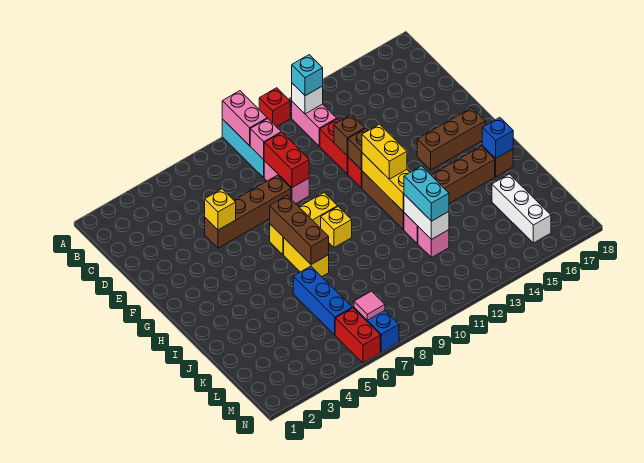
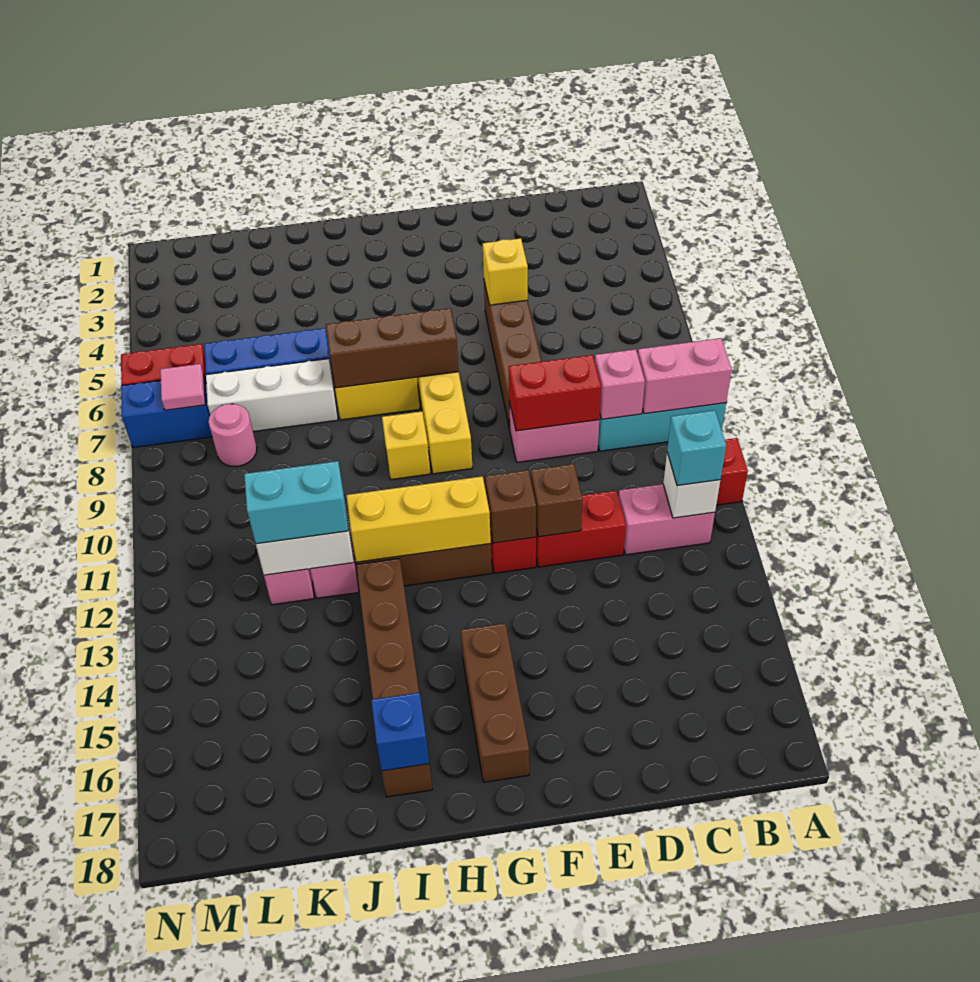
yellow brick G12:H12 level 3 -> none
white brick K16:M16 level 1 -> white brick J7:L7 level 1
none -> pink round brick L8 level 1

